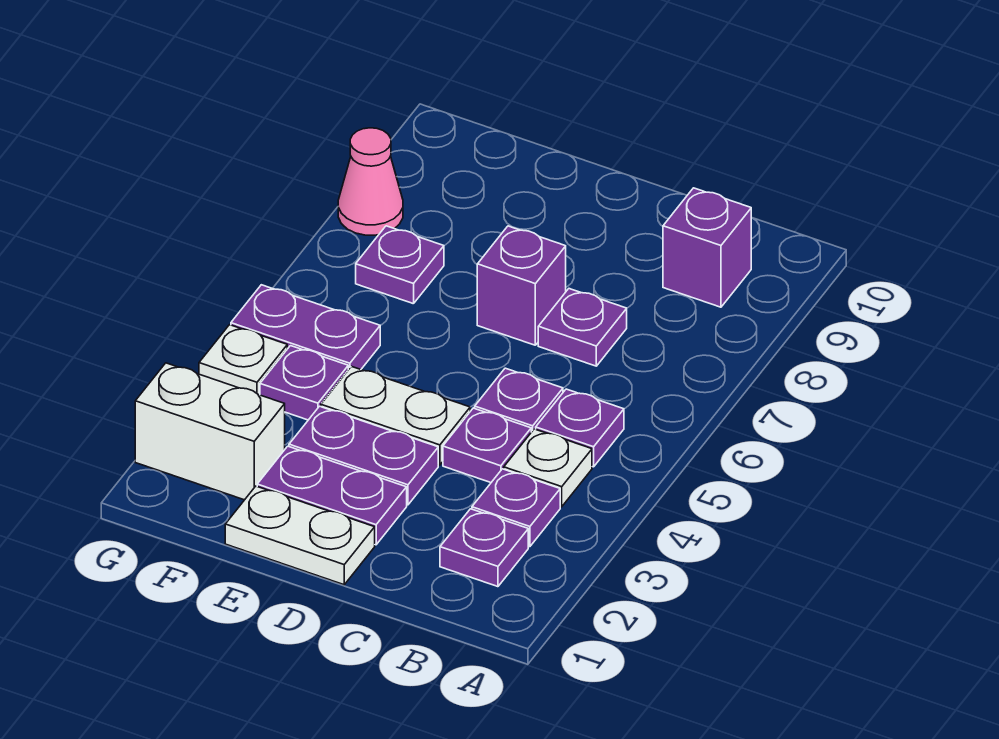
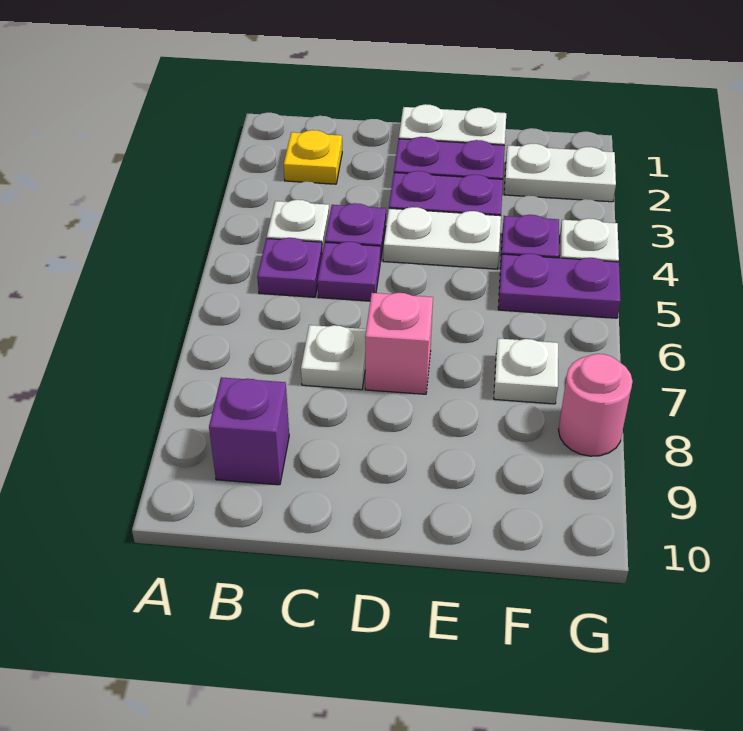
purple plate B2 level 1 -> yellow plate B2 level 1
purple plate B3 level 1 -> none
purple plate C7 level 1 -> white plate C7 level 1
purple brick D7 level 1 -> pink brick D7 level 1
white brick F2:G2 level 1 -> white plate F2:G2 level 1
purple plate F7 level 1 -> white plate F7 level 1
pink cone G8 level 1 -> pink round brick G8 level 1

